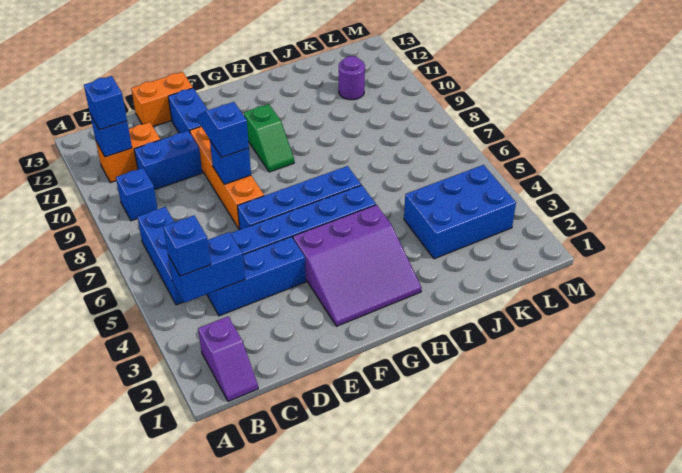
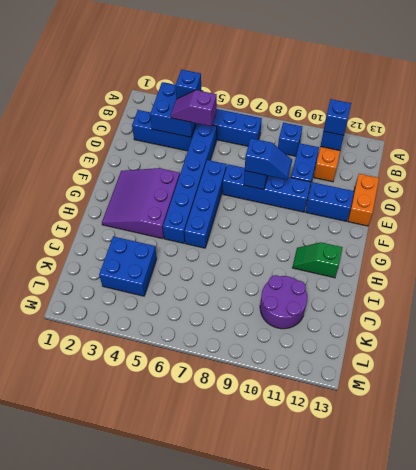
purple slope B1:B2 level 1 top 2 -> purple slope C4:C5 level 3 top 5
blue brick B4:C4 level 2 -> blue brick B3:C4 level 2
blue brick C4:E4 level 1 -> blue brick C2:C4 level 1
orange brick E7:E10 level 1 -> blue brick E7:E10 level 1
green slope G9:G10 level 1 top 10 -> green slope H11:H12 level 1 top 12
blue brick J3:L4 level 1 -> blue brick J3:K4 level 1
purple round brick K11 level 1 -> purple round brick J10:K11 level 1

